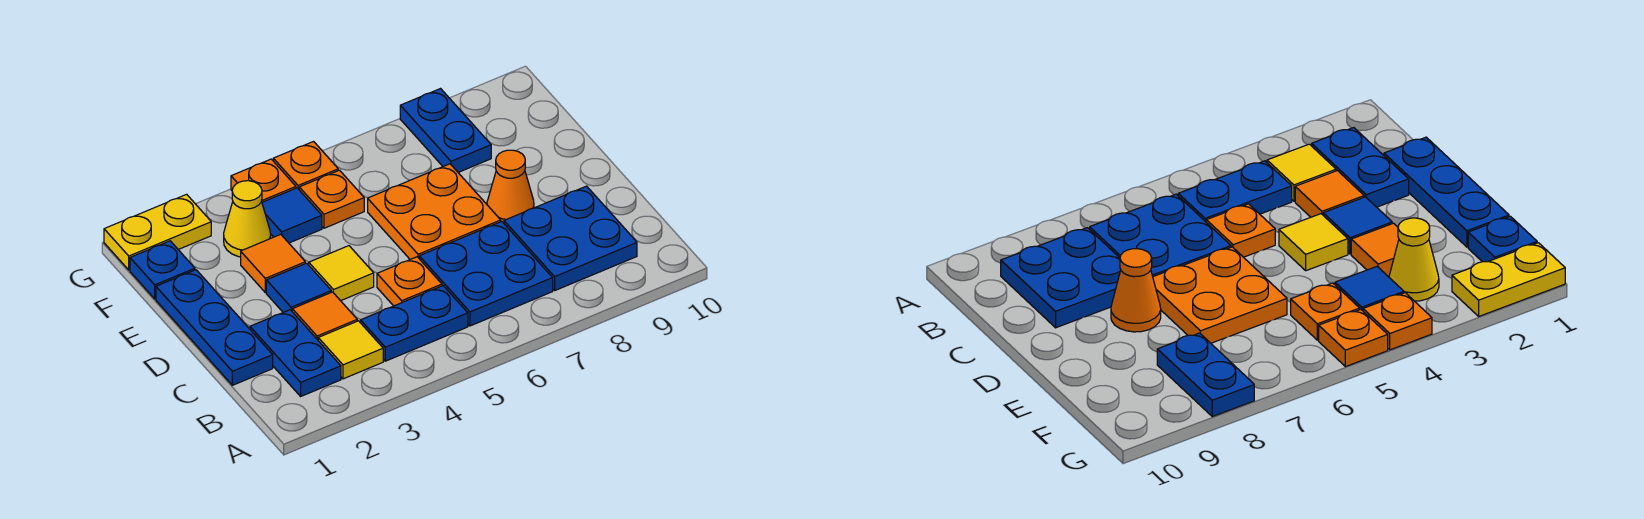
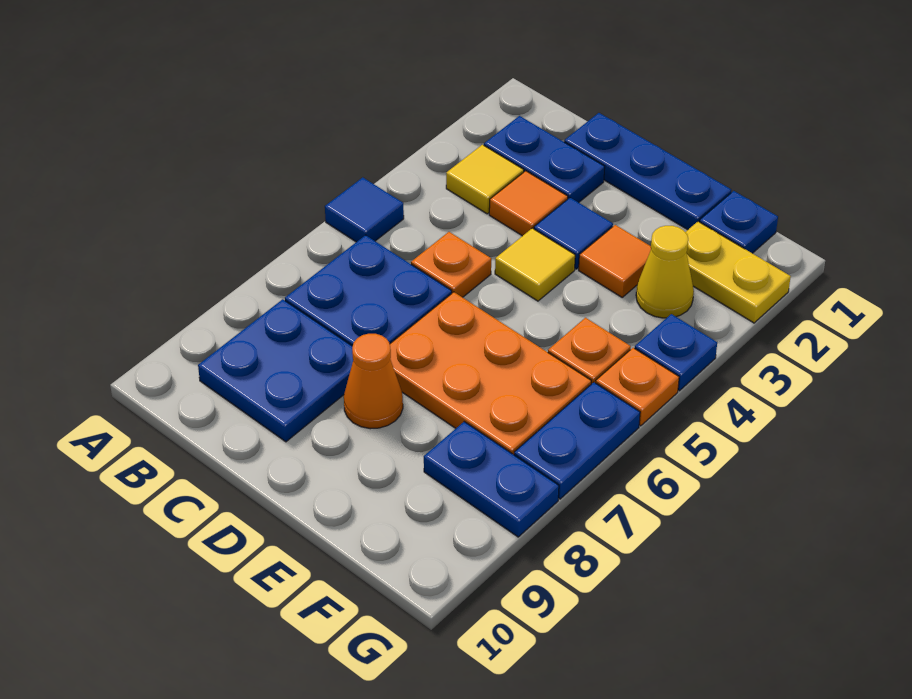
blue plate B4:B5 level 1 -> blue plate G6:G7 level 1
orange plate D6:E7 level 1 -> orange plate D6:F7 level 1
blue tile F4 level 1 -> blue tile A5 level 1
yellow plate G1:G2 level 1 -> yellow plate F2:G2 level 1
orange plate G4 level 1 -> blue plate G4 level 1

